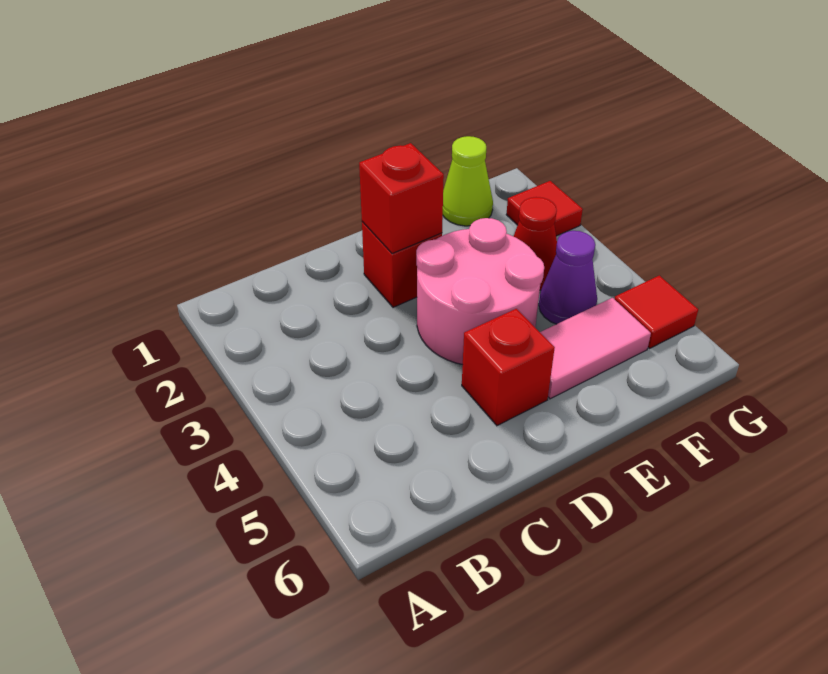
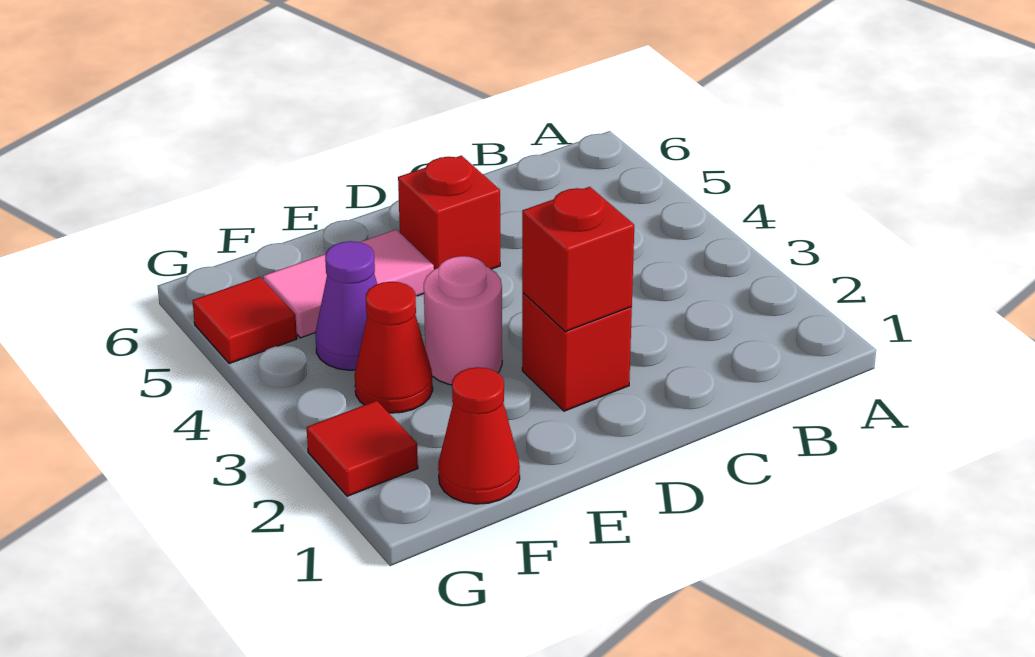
pink round brick D3:E4 level 1 -> pink round brick E3 level 1
lime cone F1 level 1 -> red cone F1 level 1

